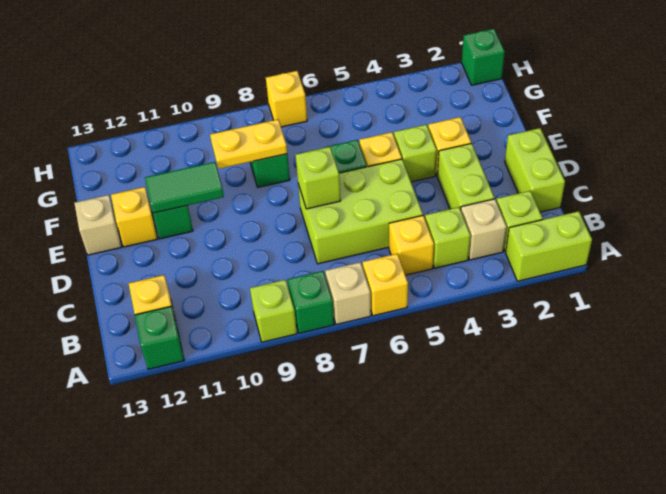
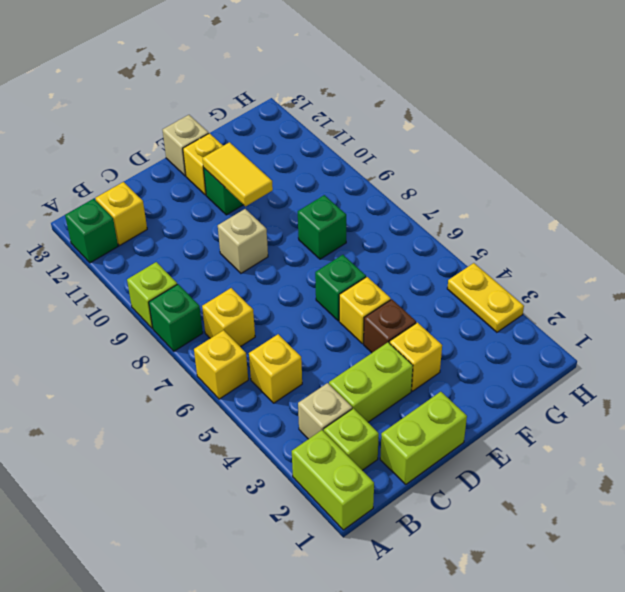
tan brick A7 level 1 -> tan brick D9 level 1
lime brick B4 level 1 -> none
lime brick C5:D7 level 1 -> none
lime brick D7 level 2 -> none
lime brick E4 level 1 -> brown brick E4 level 1
green tile E10:E11 level 2 -> yellow tile E10:E11 level 2
yellow plate F8:F9 level 2 -> yellow plate H3:H4 level 1
green brick H1 level 1 -> none
yellow brick H7 level 1 -> yellow brick B7 level 1

